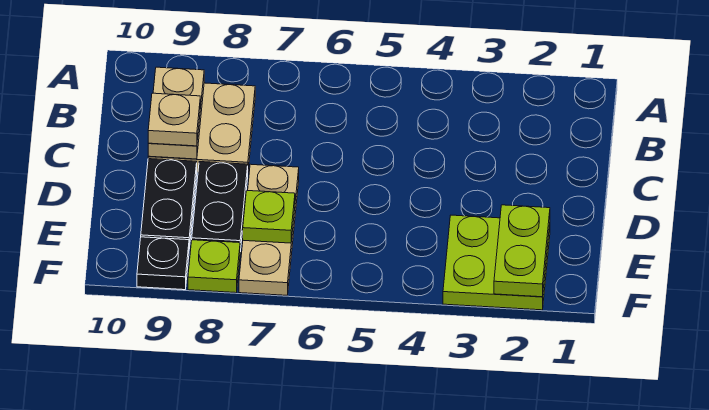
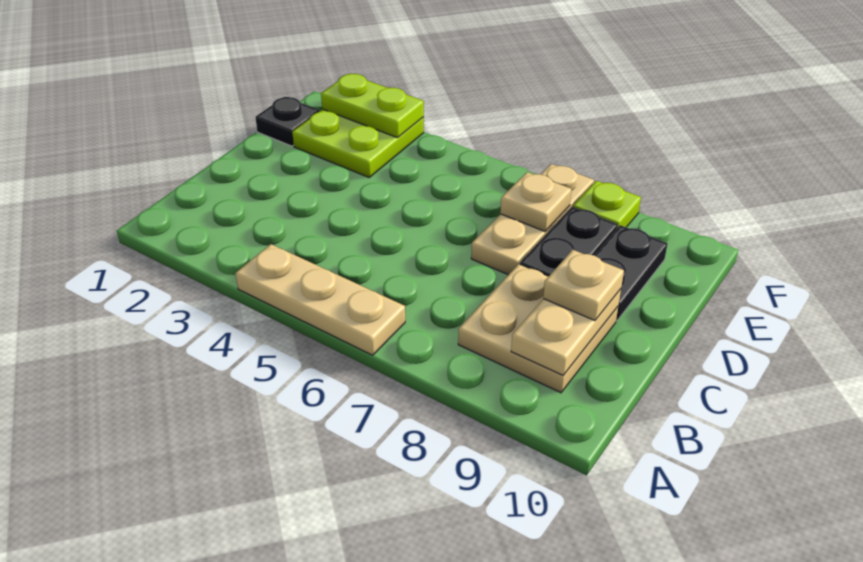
none -> tan plate A4:A6 level 1
lime plate E2:F2 level 2 -> lime plate F2:F3 level 2
lime plate E7 level 2 -> tan plate E7 level 2
black plate F9 level 1 -> black plate E1 level 1

